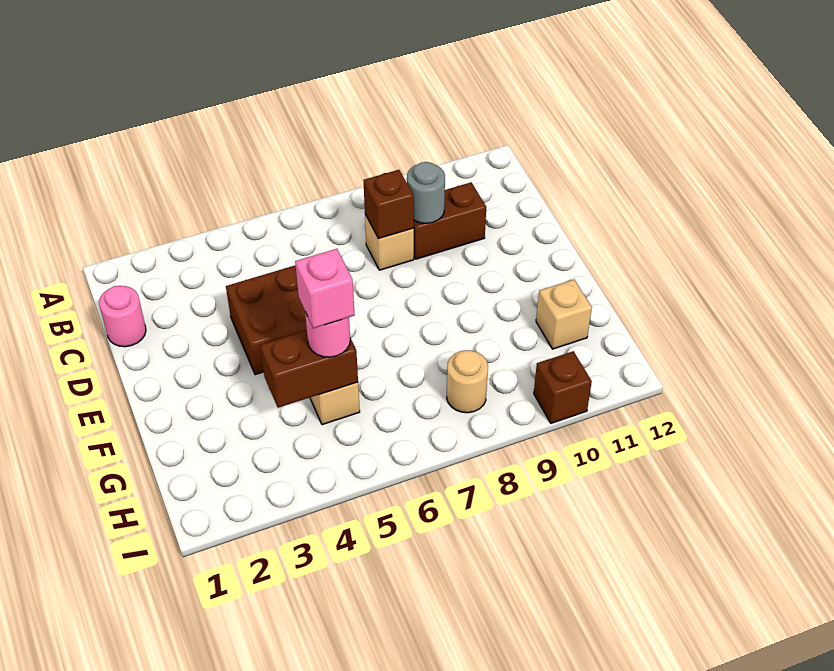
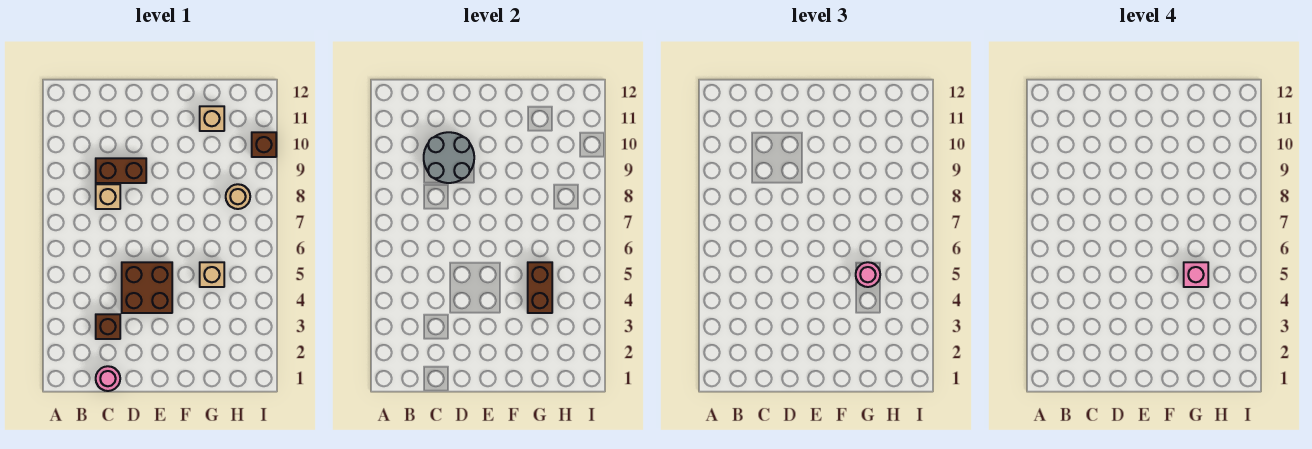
brown brick C8 level 2 -> brown brick C3 level 1
brown brick C9:C10 level 1 -> brown brick C9:D9 level 1
grey round brick C9 level 2 -> grey round brick C9:D10 level 2

